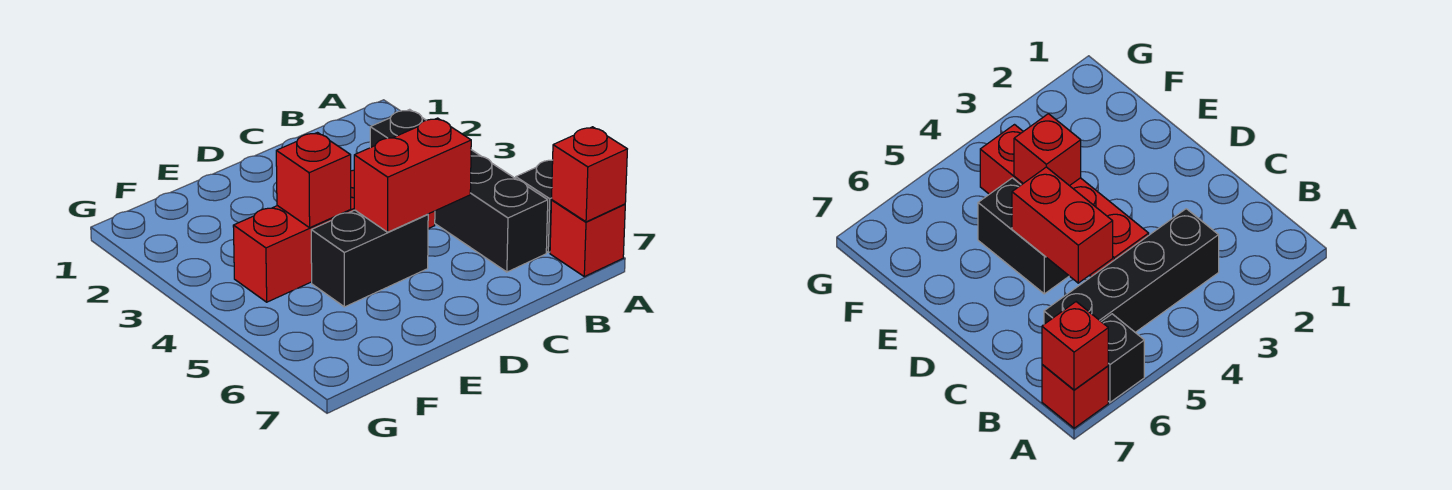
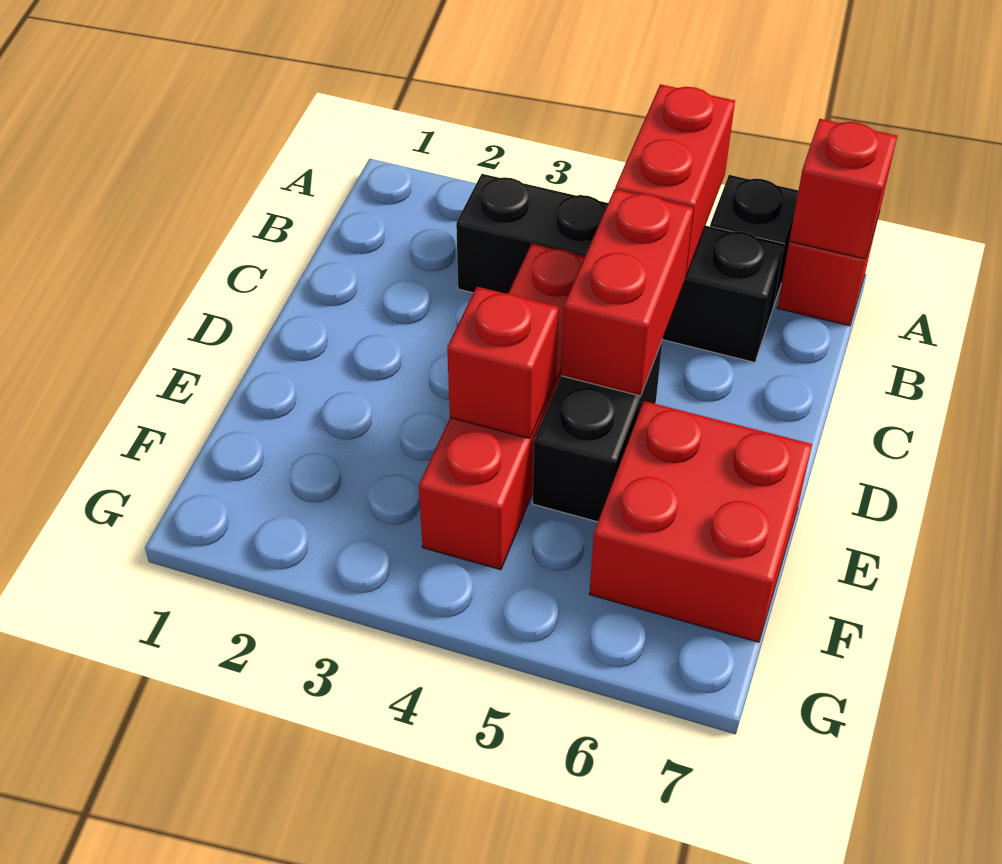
none -> red brick A5:B5 level 2
none -> red brick E6:F7 level 1

